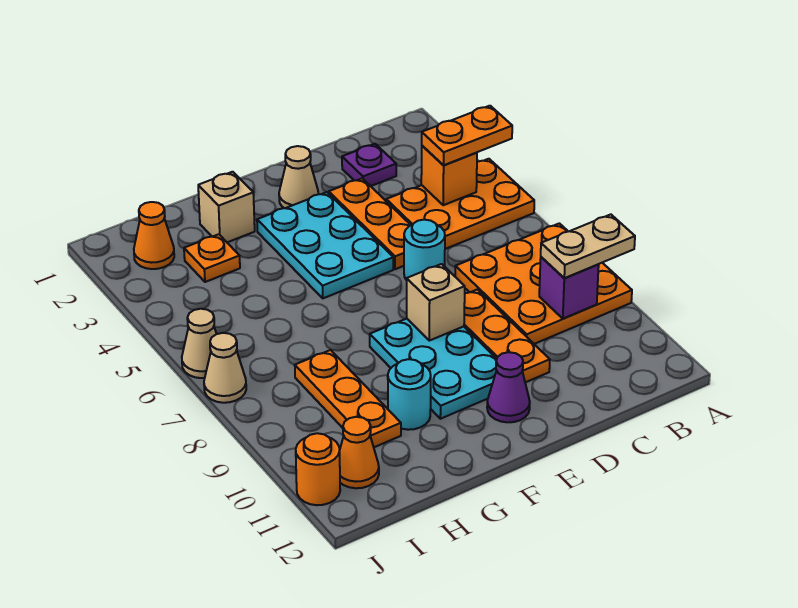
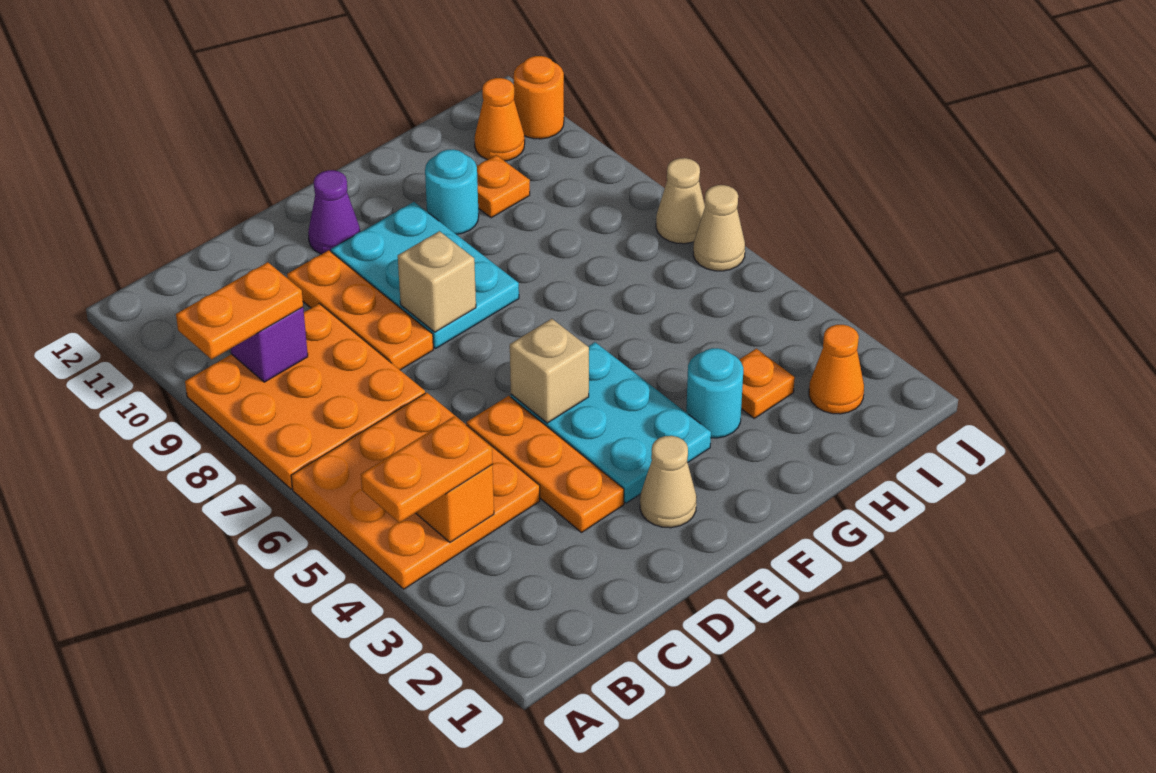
orange plate A4:C5 level 1 -> orange plate A4:C6 level 1
tan plate A9:B9 level 3 -> orange plate A9:B9 level 3
purple plate C2 level 1 -> none
cyan round brick D6 level 1 -> cyan round brick G3 level 1
tan brick G2 level 1 -> tan brick E5 level 2
orange plate H8:H10 level 1 -> orange plate H10 level 1

